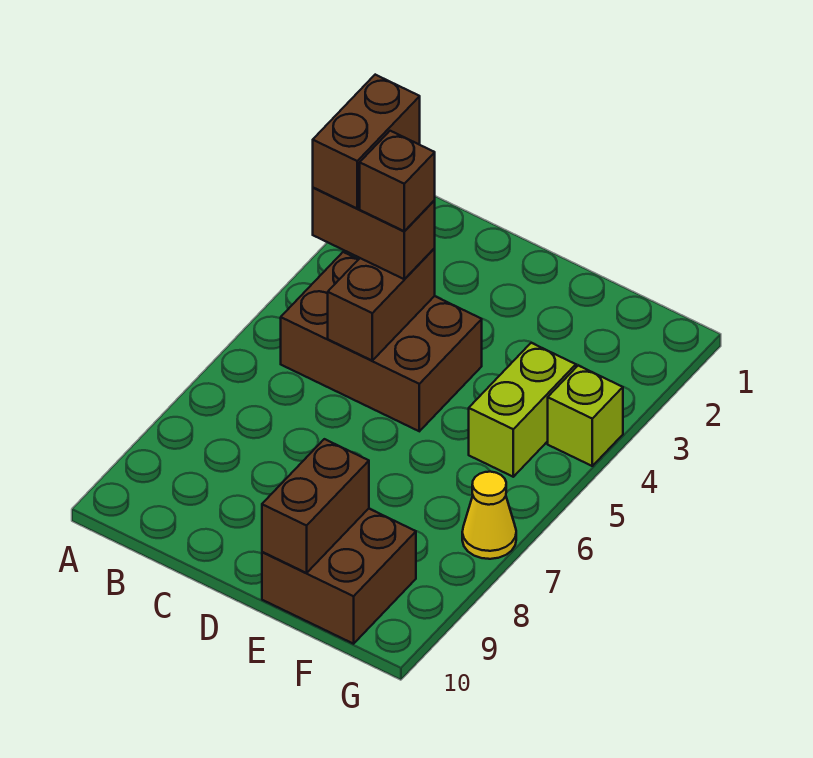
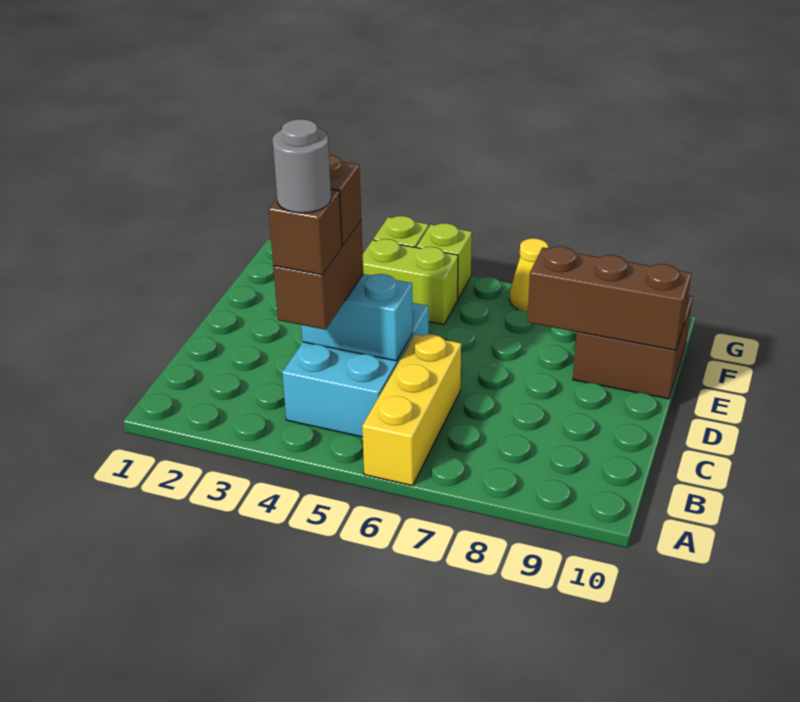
none -> yellow brick A6:C6 level 1
brown brick B3:B4 level 4 -> brown brick B4 level 4
brown brick B4:D5 level 1 -> cyan brick B4:D5 level 1
none -> grey round brick B4 level 5
brown brick C4:C5 level 2 -> cyan brick C4:C5 level 2
brown brick E9:E10 level 2 -> brown brick E8:E10 level 2
none -> lime brick G5 level 1

